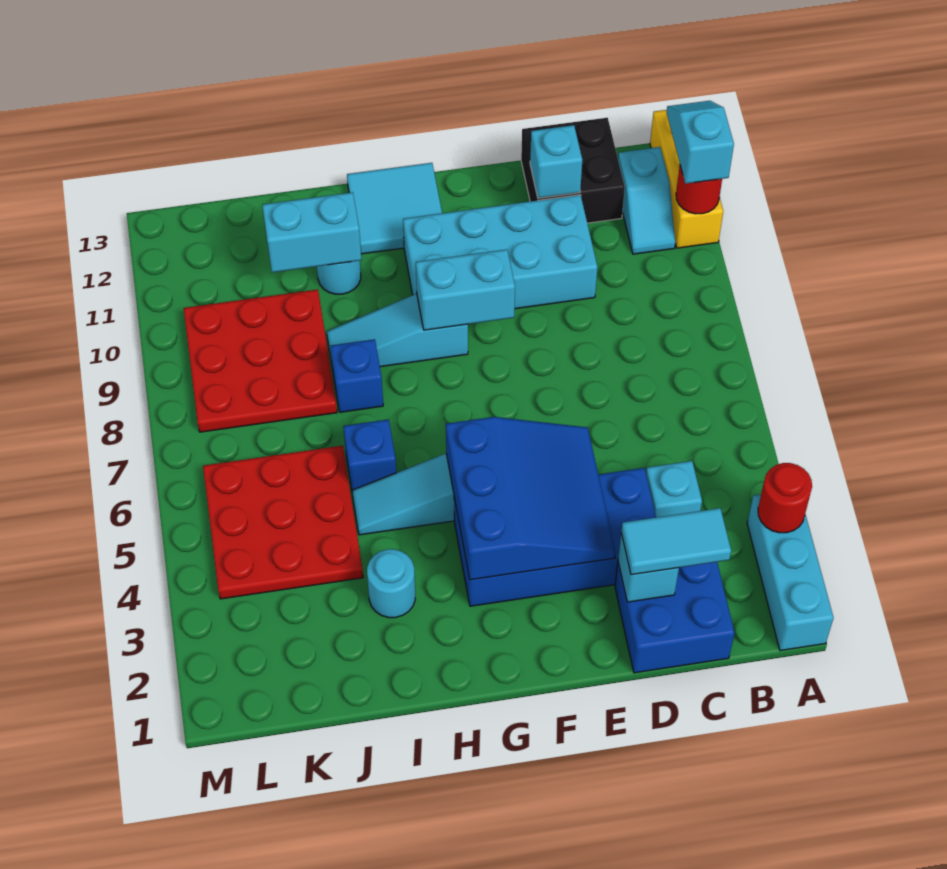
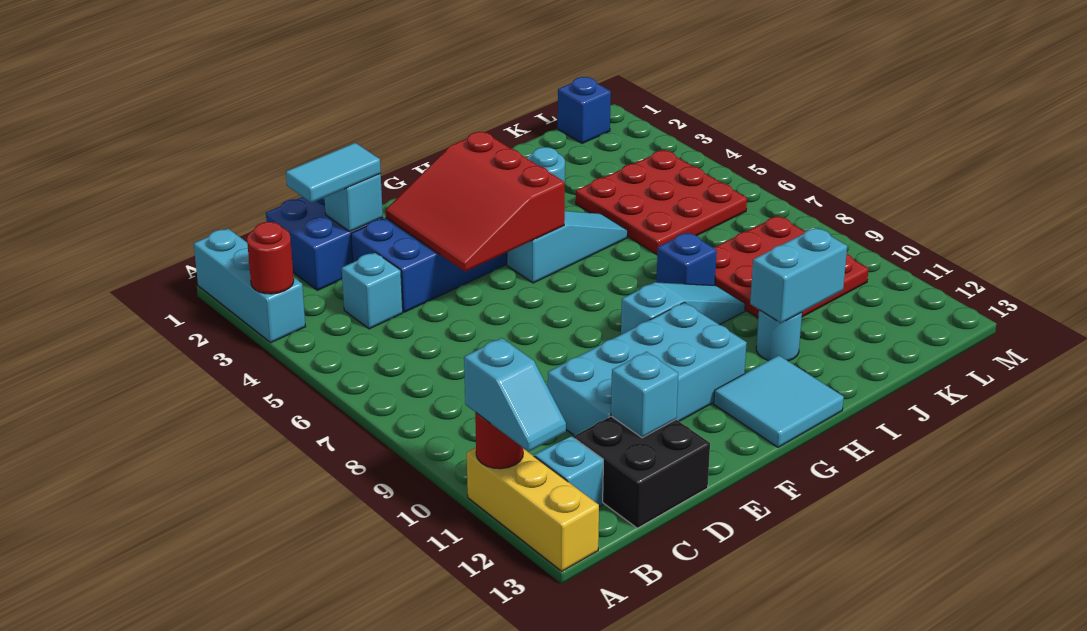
blue slope E3:G5 level 2 top G -> red slope E3:G5 level 2 top G
cyan brick F9:G9 level 2 -> none
blue brick I6 level 1 -> blue brick L1 level 1

